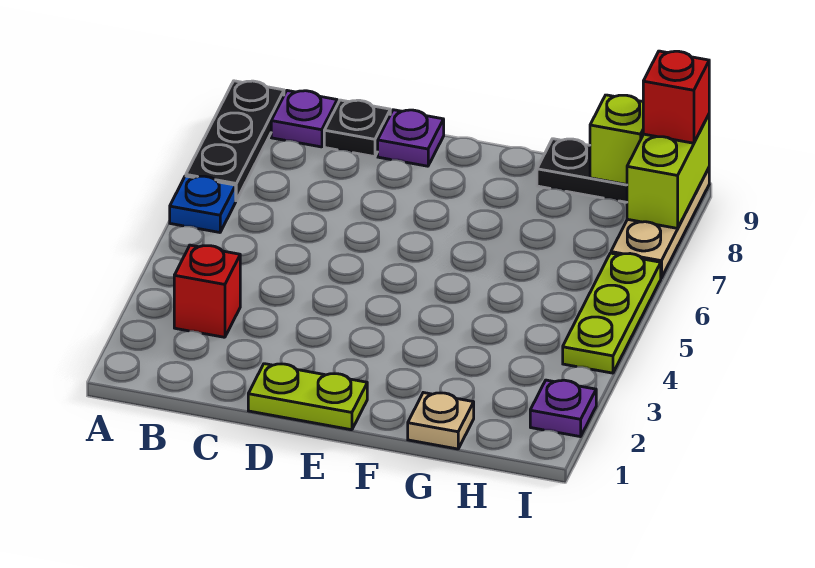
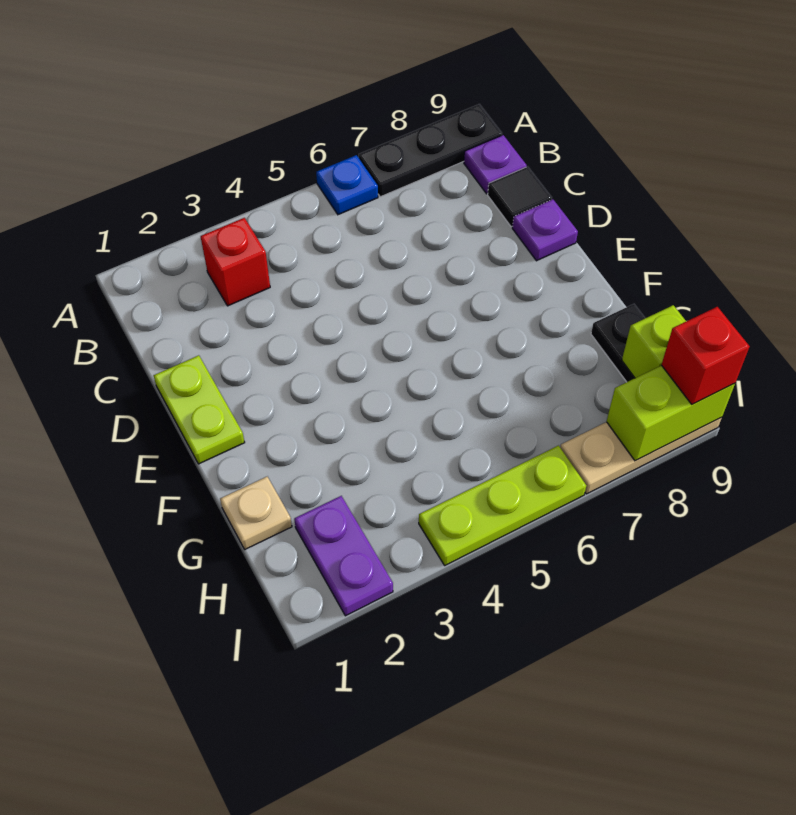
black plate C9 level 1 -> black tile C9 level 1
purple plate I2 level 1 -> purple plate H2:I2 level 1

